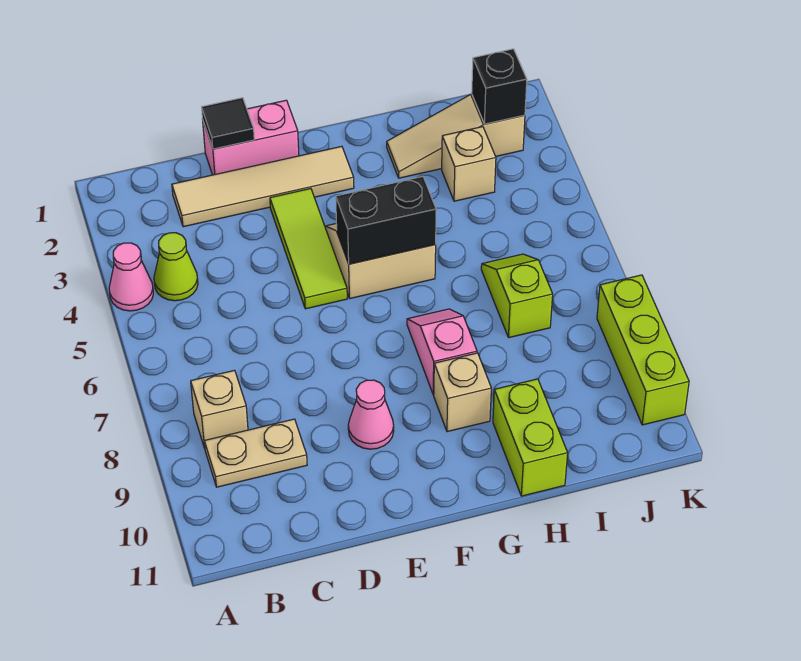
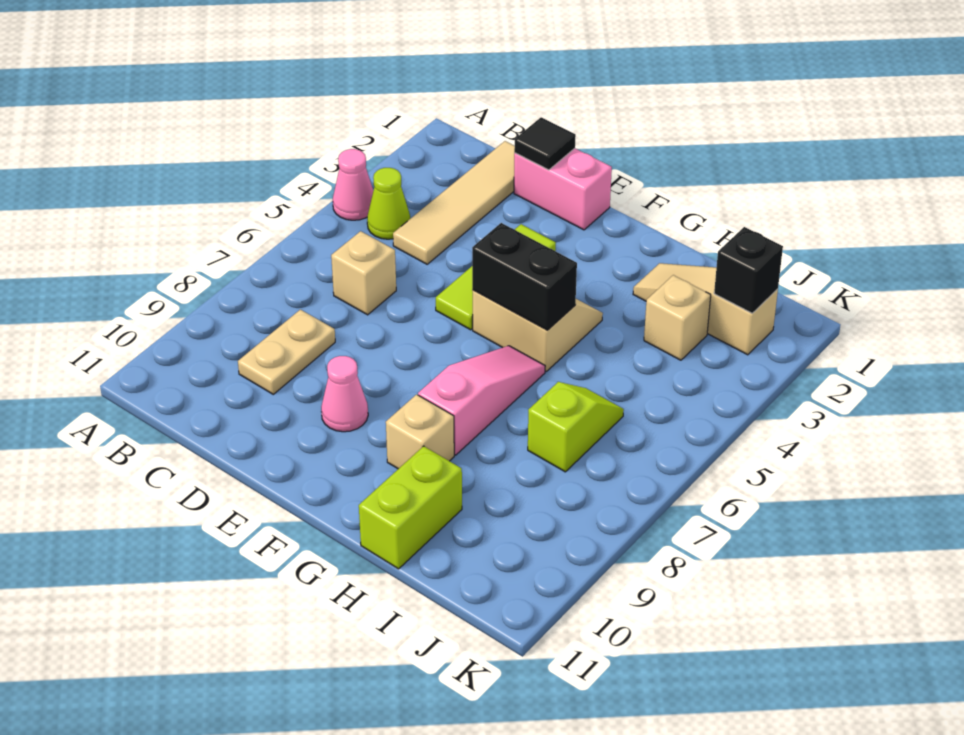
tan brick B8 level 1 -> tan brick C6 level 1
tan plate B9:C9 level 1 -> tan plate C8:C9 level 1
tan tile C2:F2 level 1 -> tan tile C1:C4 level 1
pink slope G7:G8 level 1 top 8 -> pink slope G6:G8 level 1 top 8
lime brick K8:K10 level 1 -> none

